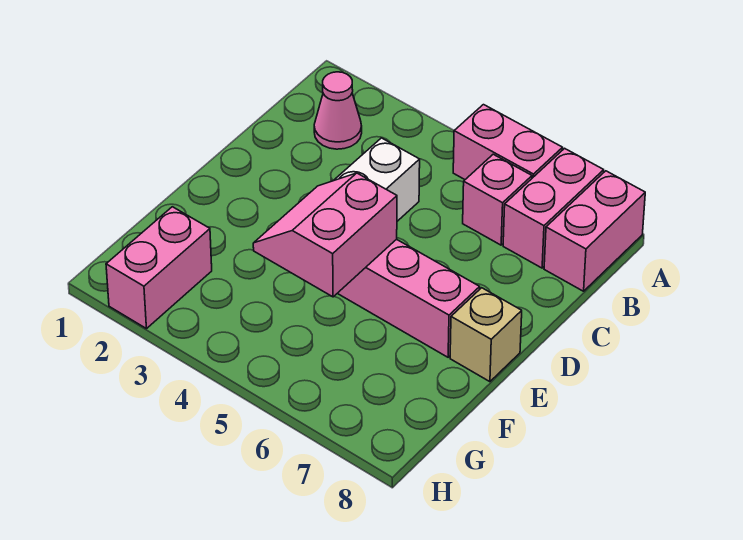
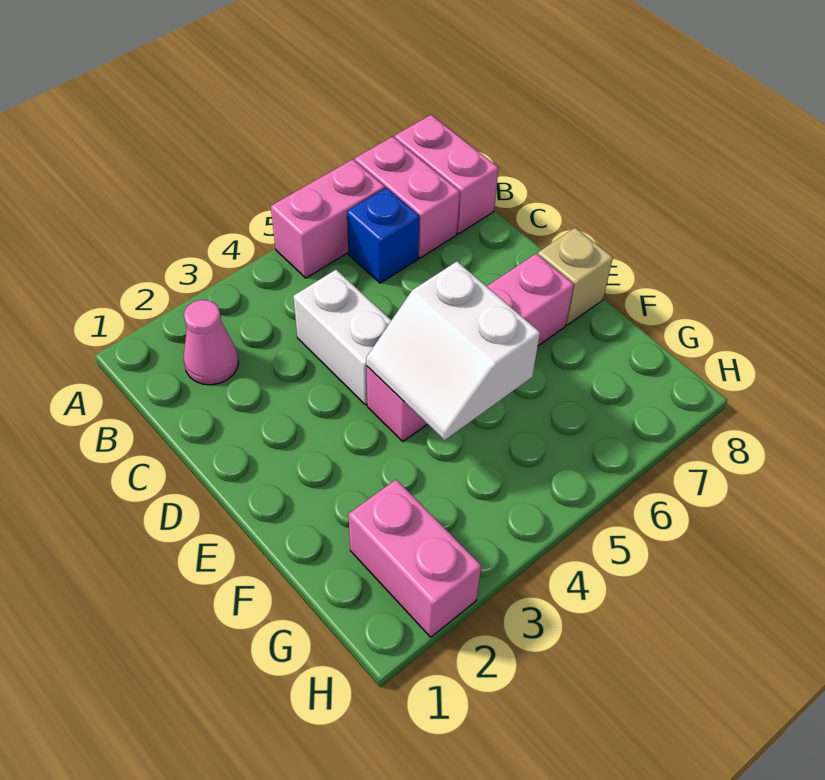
pink brick B6 level 1 -> blue brick B6 level 1
pink slope E4:F5 level 2 top 5 -> white slope E4:F5 level 2 top 5

